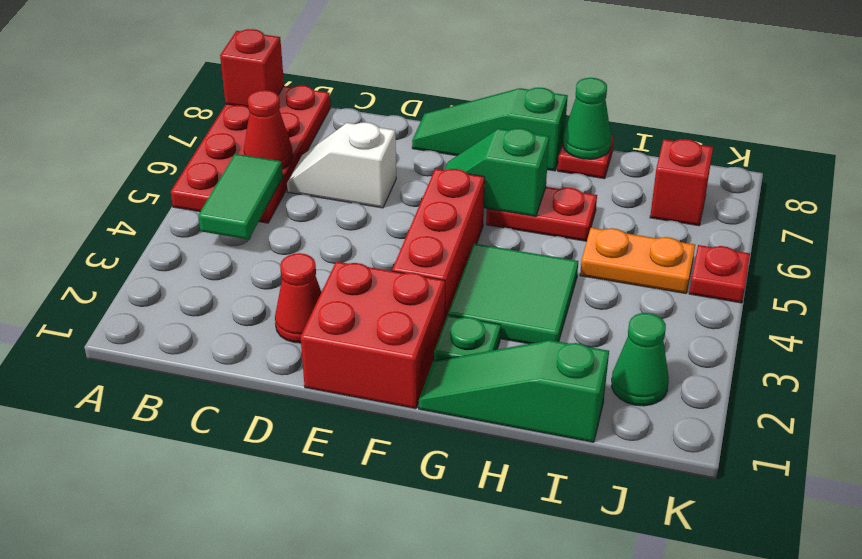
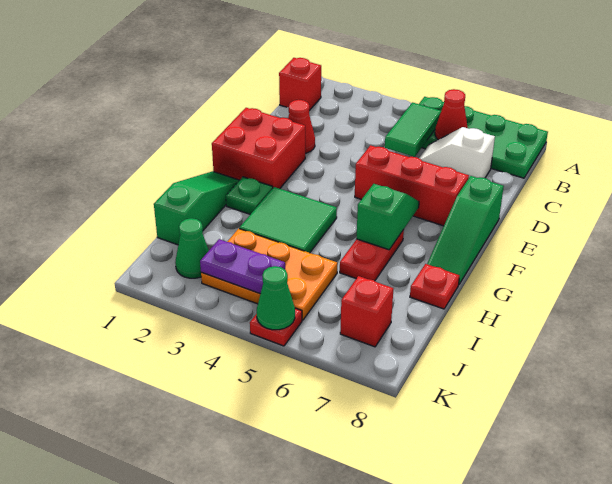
red plate A5:B8 level 1 -> green plate A5:B8 level 1
red brick A8 level 2 -> red brick B1 level 1
green tile B4:B5 level 2 -> green tile B5:C5 level 2
white slope C6:D6 level 1 top D -> white slope C6:C7 level 1 top 7
green slope E8:G8 level 1 top G -> green slope E8:G8 level 1 top E
red brick F3:F5 level 1 -> red brick E5:E7 level 1
green cone H8 level 2 -> green cone K5 level 2
orange plate I5:J5 level 1 -> orange plate I3:J5 level 1
none -> purple plate J3:J4 level 2

